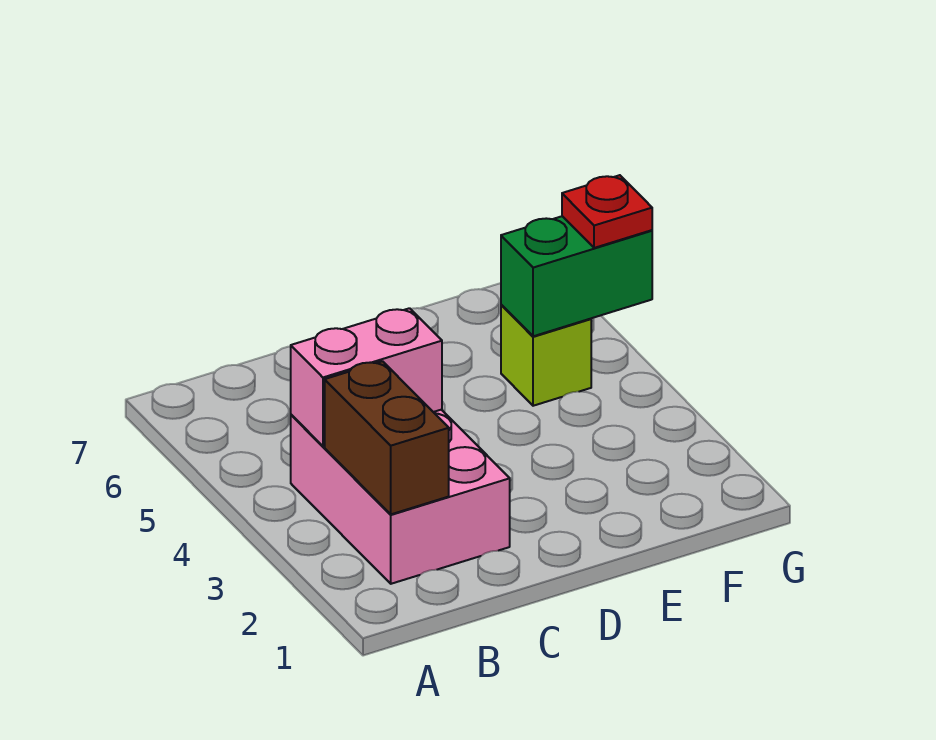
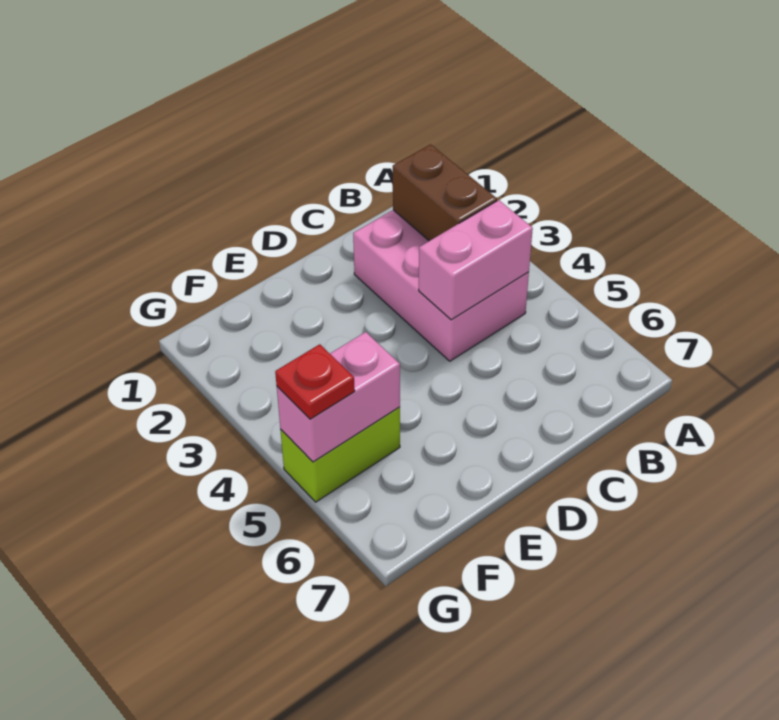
lime brick F5 level 1 -> lime brick F5:G5 level 1
green brick F5:G5 level 2 -> pink brick F5:G5 level 2

